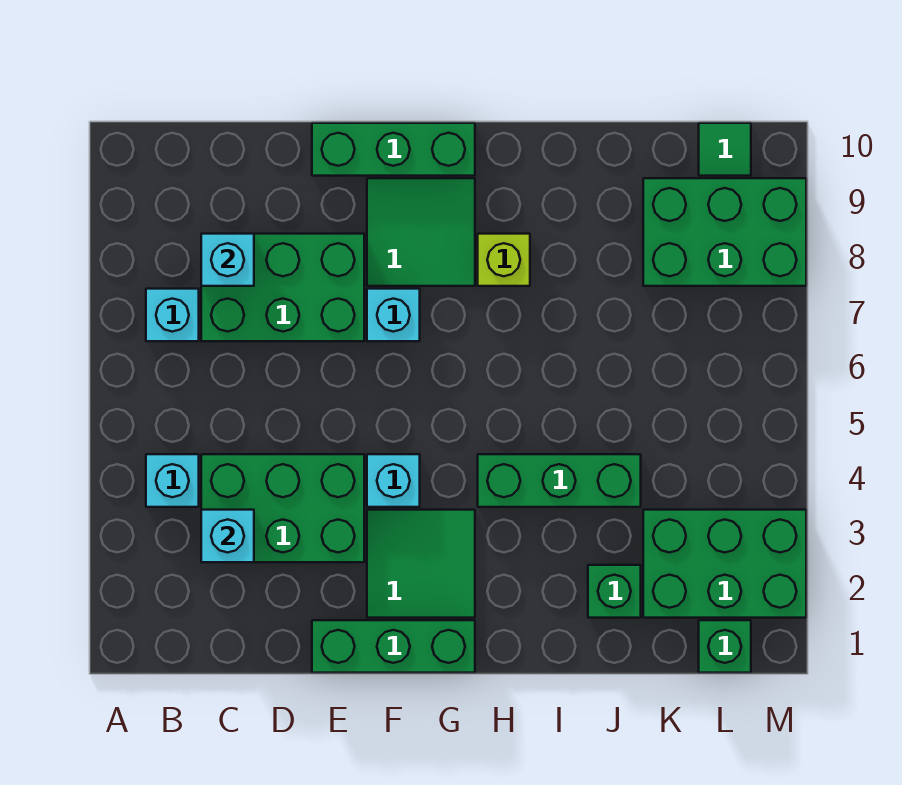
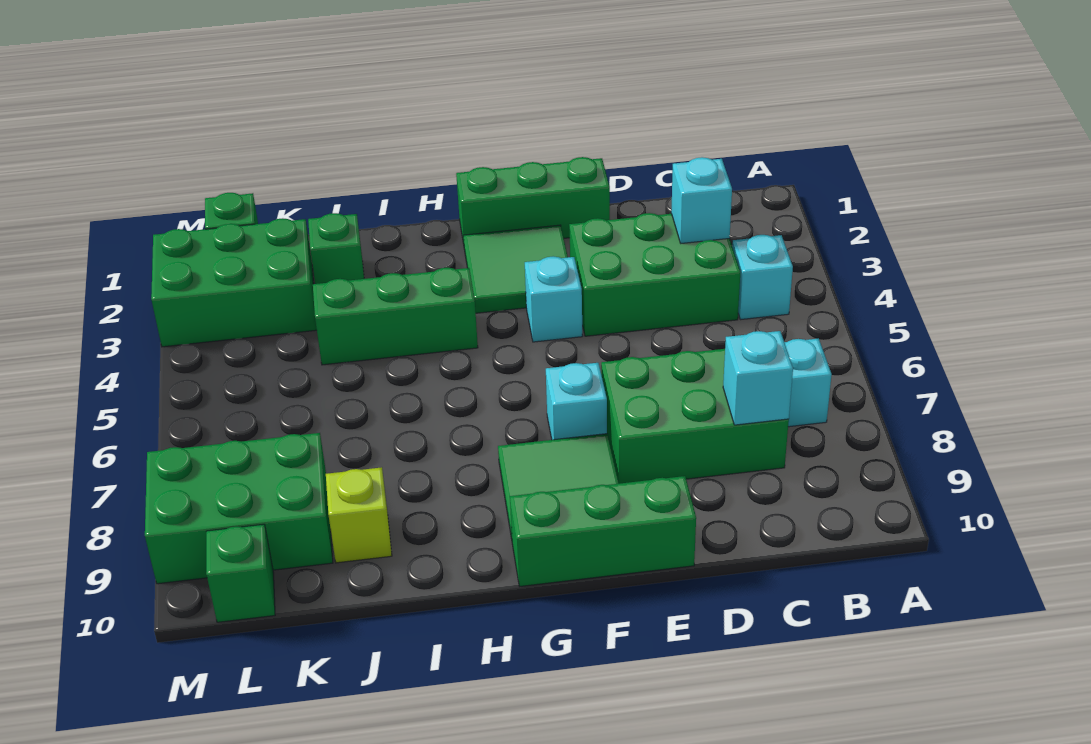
lime brick H8 level 1 -> lime brick J9 level 1
green tile L10 level 1 -> green brick L10 level 1

